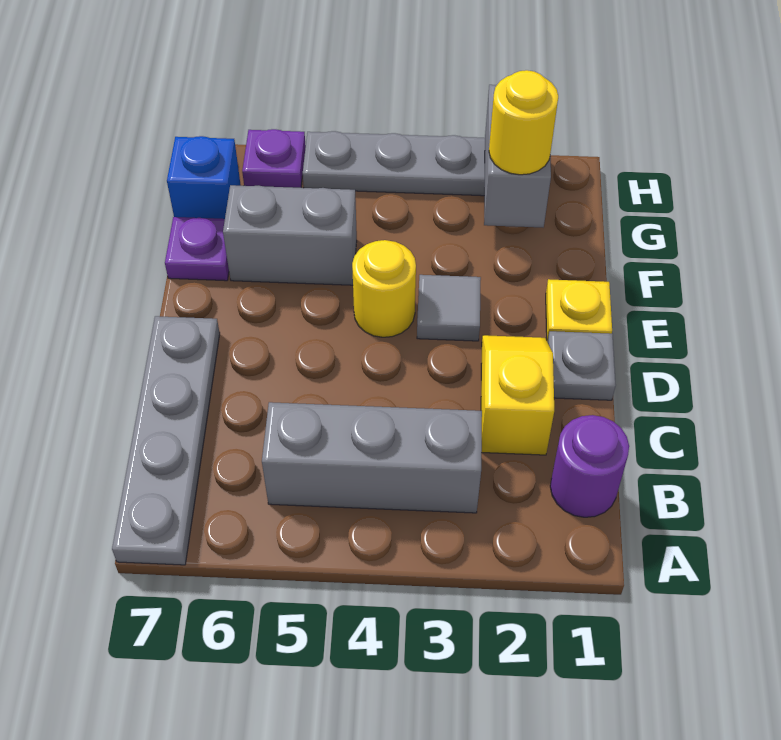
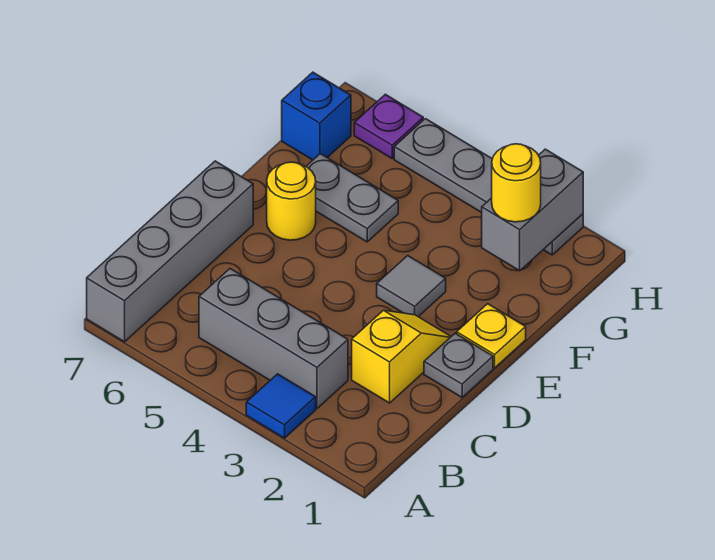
none -> blue tile A3 level 1
grey plate A7:D7 level 1 -> grey brick A7:D7 level 1
purple round brick B1 level 1 -> none
yellow round brick E4 level 1 -> yellow round brick E6 level 1
grey brick F5:F6 level 1 -> grey plate F5:F6 level 1
purple plate F7 level 1 -> none

